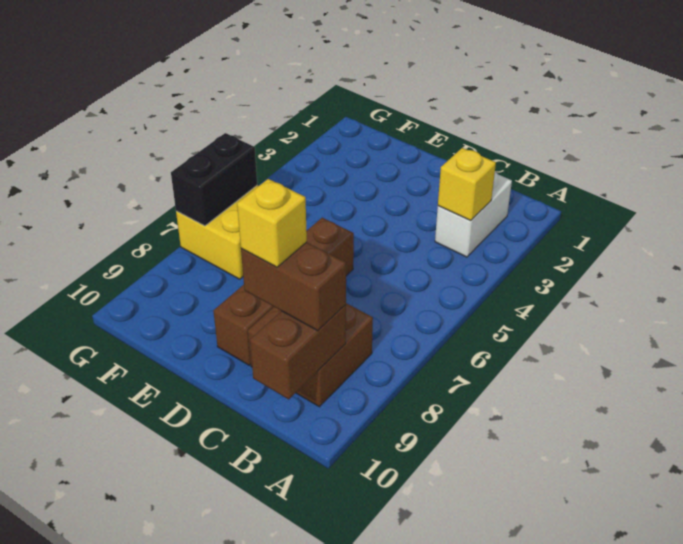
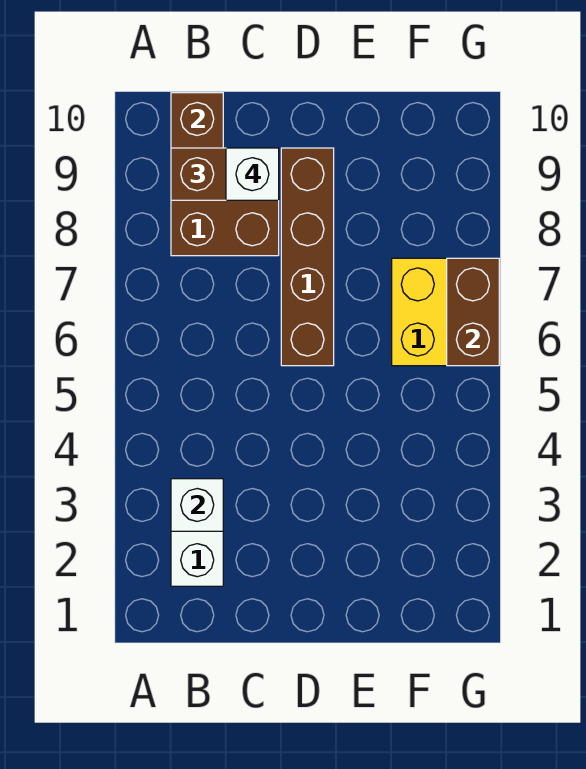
yellow brick B3 level 2 -> white brick B3 level 2
yellow brick C9 level 4 -> white brick C9 level 4
black brick G6:G7 level 2 -> brown brick G6:G7 level 2

